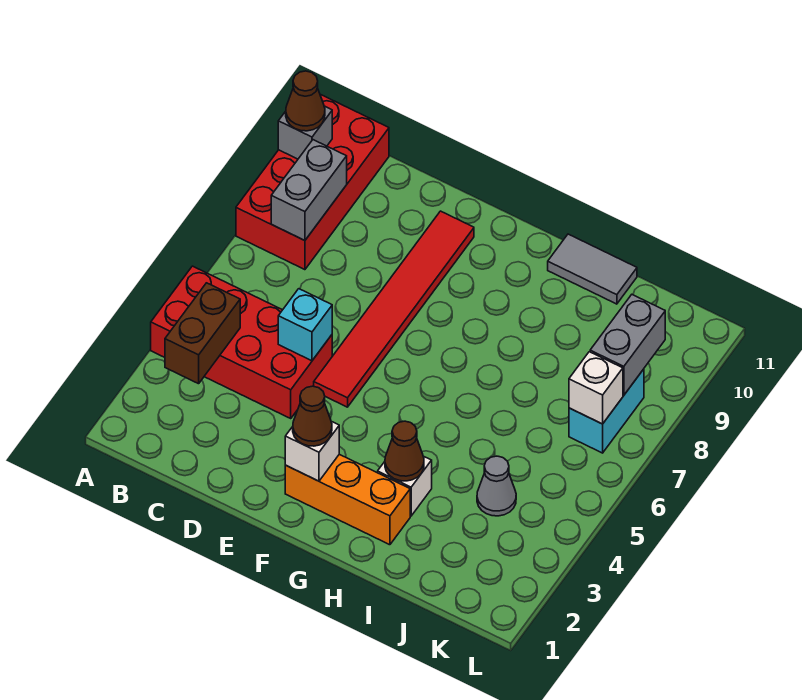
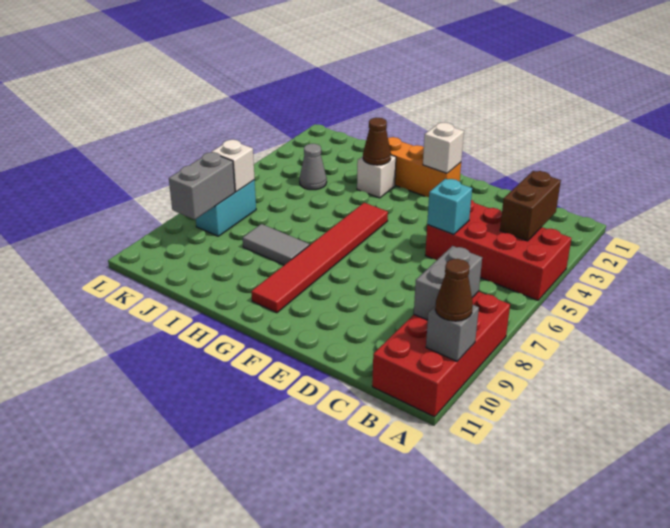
red tile E5:E10 level 1 -> red tile G5:G10 level 1
brown cone F2 level 3 -> none
grey tile H11:I11 level 1 -> grey tile H8:I8 level 1

